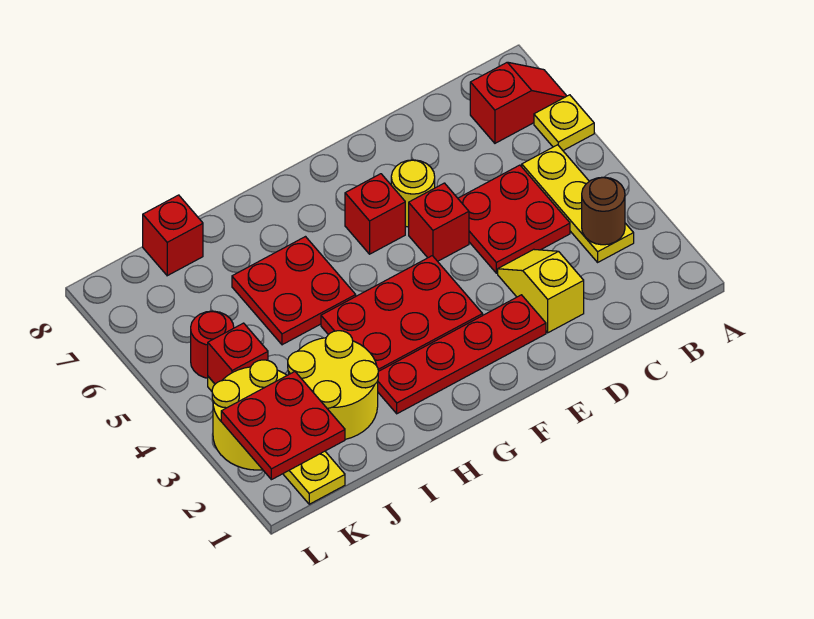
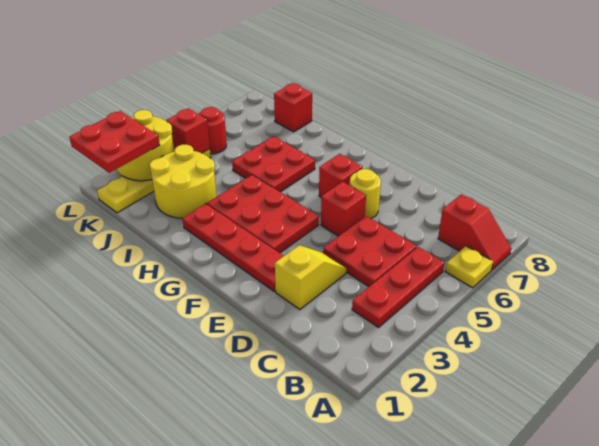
yellow plate B3:B5 level 1 -> red plate B3:B5 level 1
brown round brick B3 level 2 -> none

